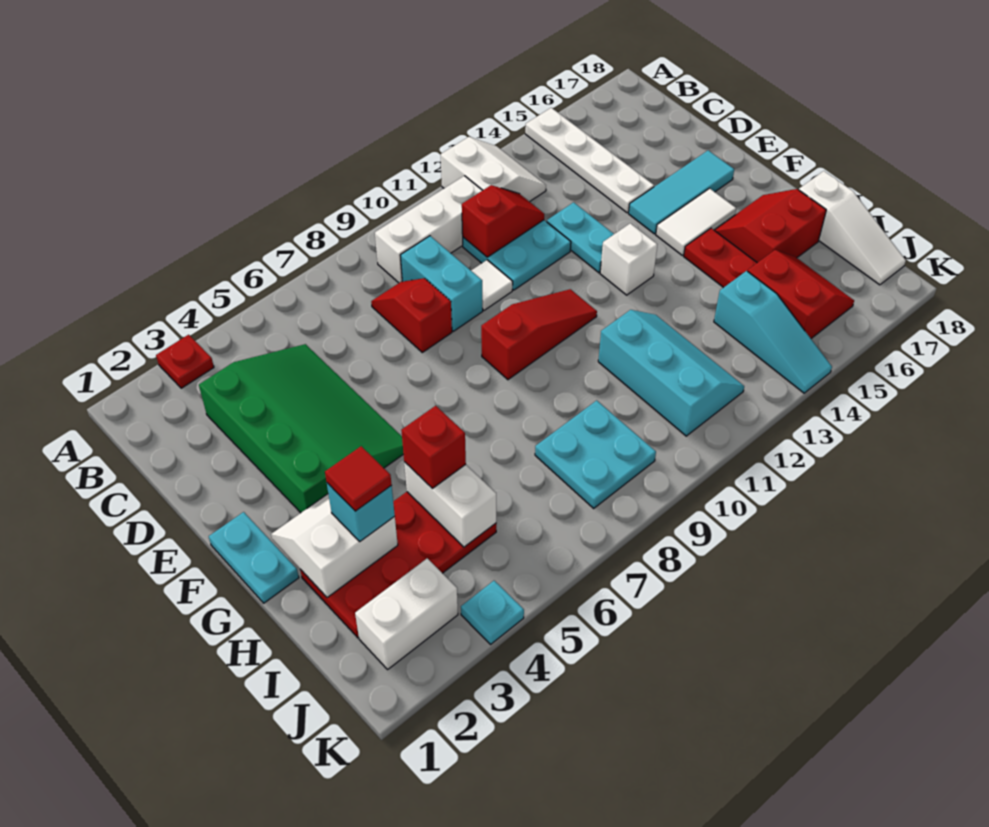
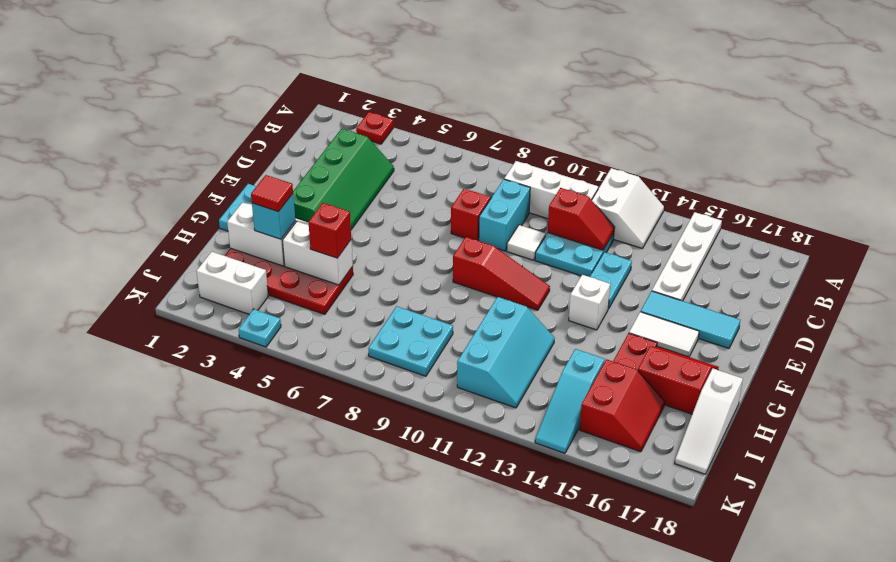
green slope C3:F5 level 1 top 3 -> green slope C3:F4 level 1 top 3
white brick H5:I5 level 2 -> white brick H4:H5 level 2

